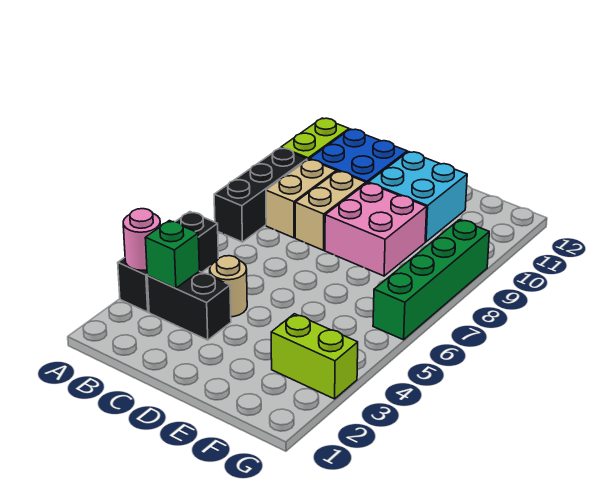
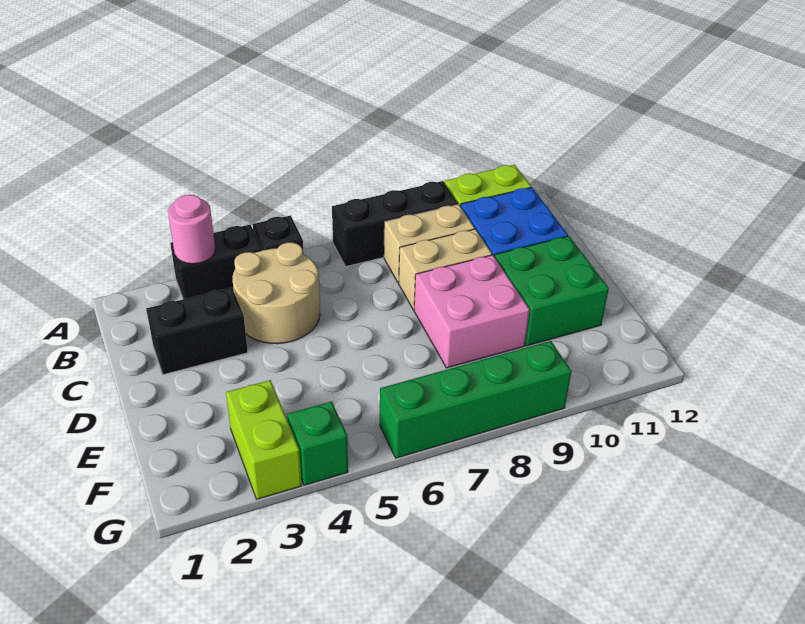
black brick B3:C3 level 1 -> black brick C2:C3 level 1
green brick B3 level 2 -> green brick G4 level 1
tan round brick C4 level 1 -> tan round brick B4:C5 level 1
cyan brick D10:E11 level 1 -> green brick D10:E11 level 1

